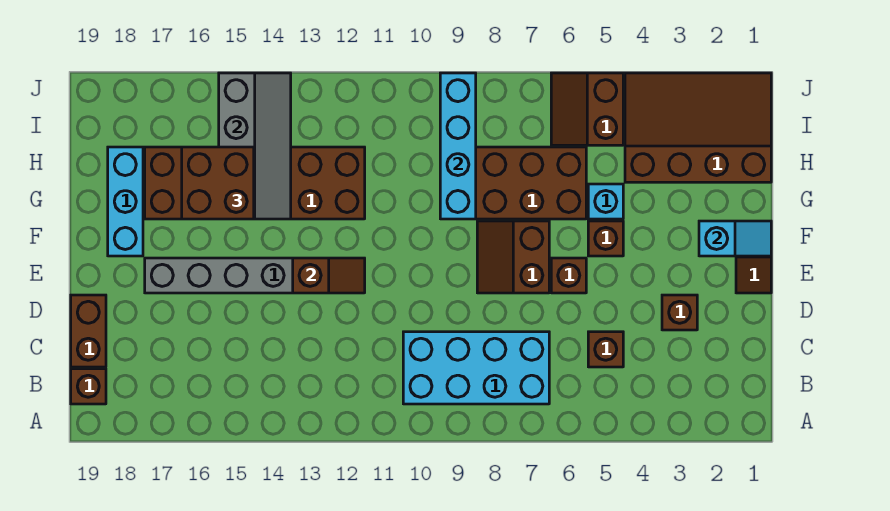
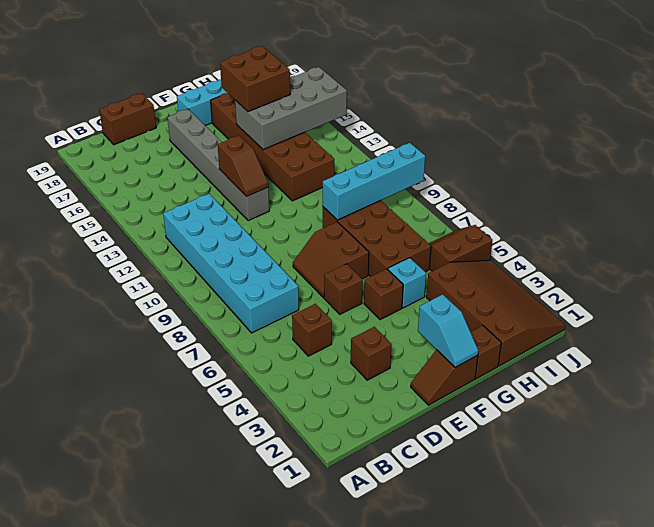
cyan brick B7:C10 level 1 -> cyan brick B7:C12 level 1
brown brick B19 level 1 -> brown brick G1 level 1
brown slope E7:F8 level 1 top 7 -> brown slope E7:F8 level 1 top F
grey slope G14:J15 level 2 top 15 -> grey brick G14:J15 level 2

